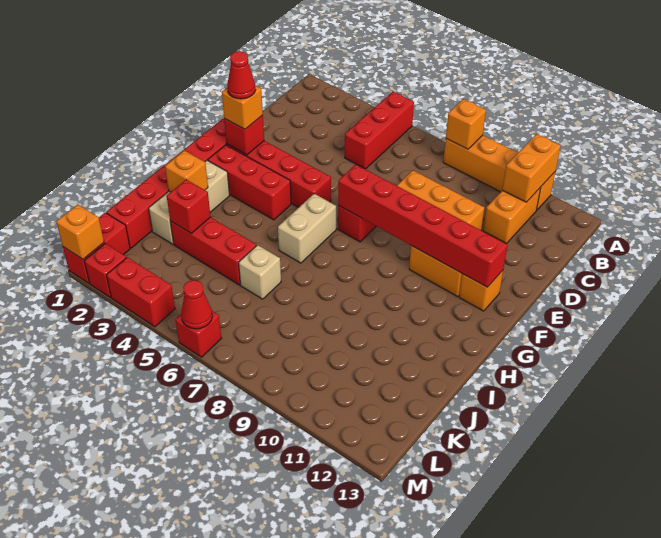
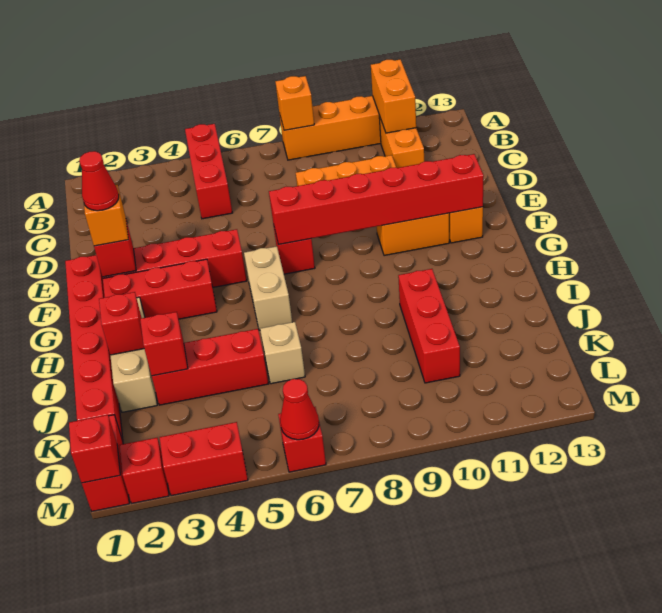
orange brick I2 level 2 -> red brick I2 level 2
none -> red brick I10:K10 level 1
orange brick M1 level 2 -> red brick M1 level 2

